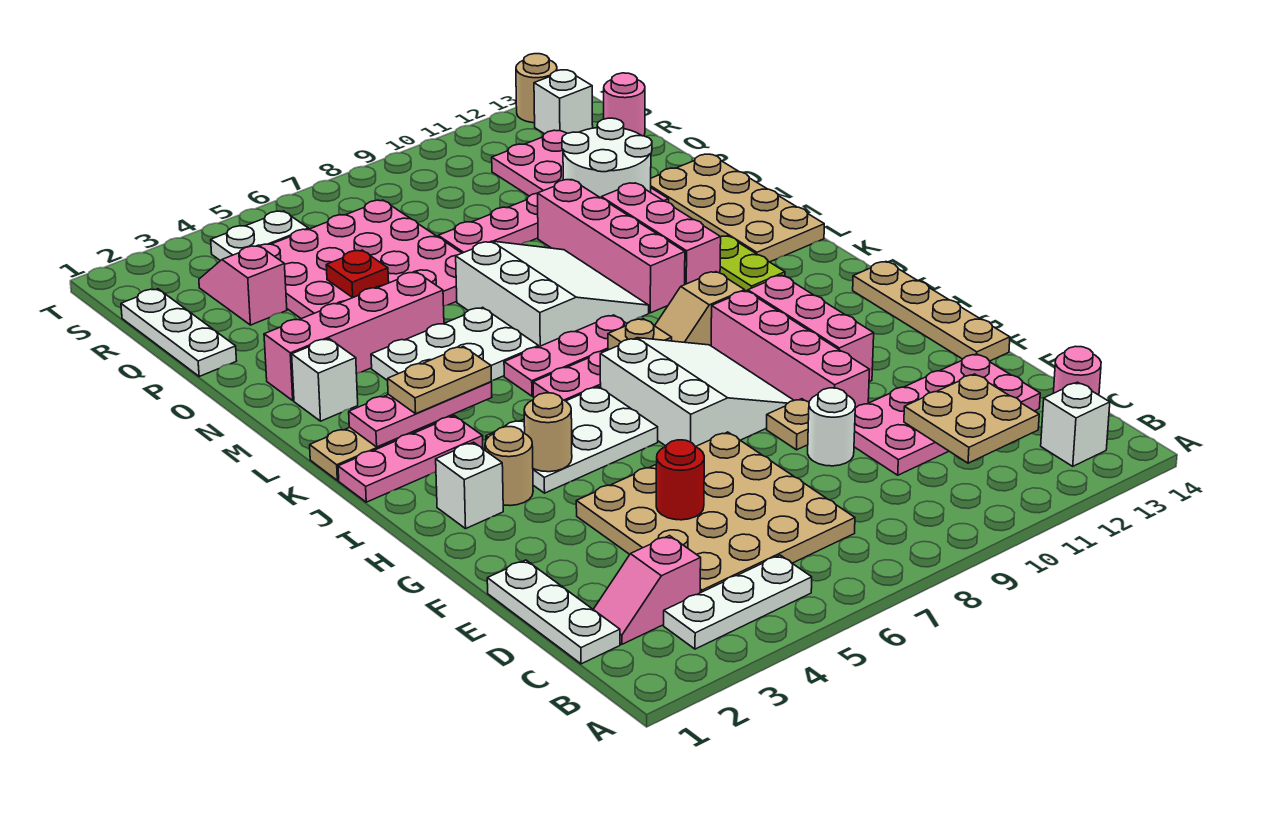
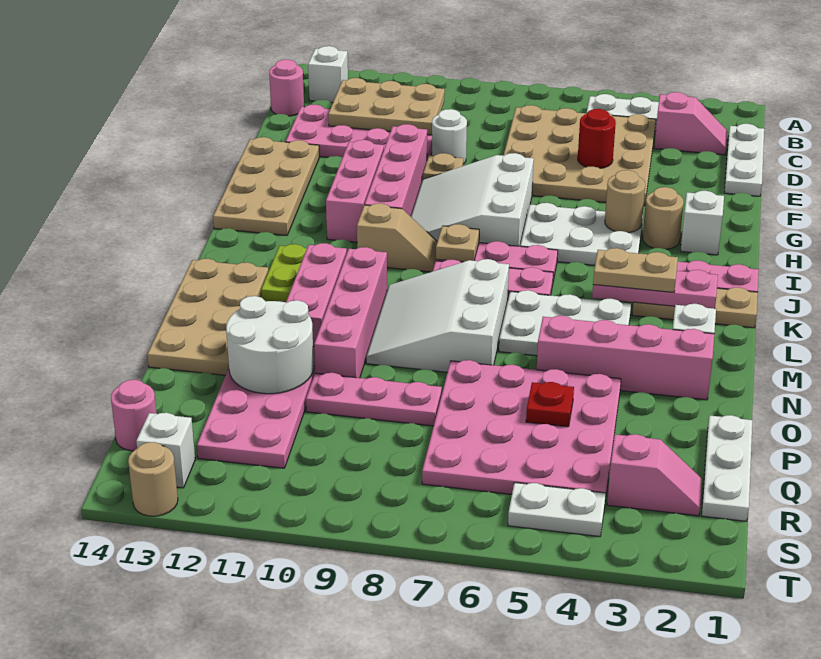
tan plate C11:D12 level 2 -> tan plate C10:D12 level 2
tan plate F14:I14 level 1 -> tan plate F13:I14 level 1
pink slope Q3:R3 level 1 top Q -> pink slope R2:R3 level 1 top 3

